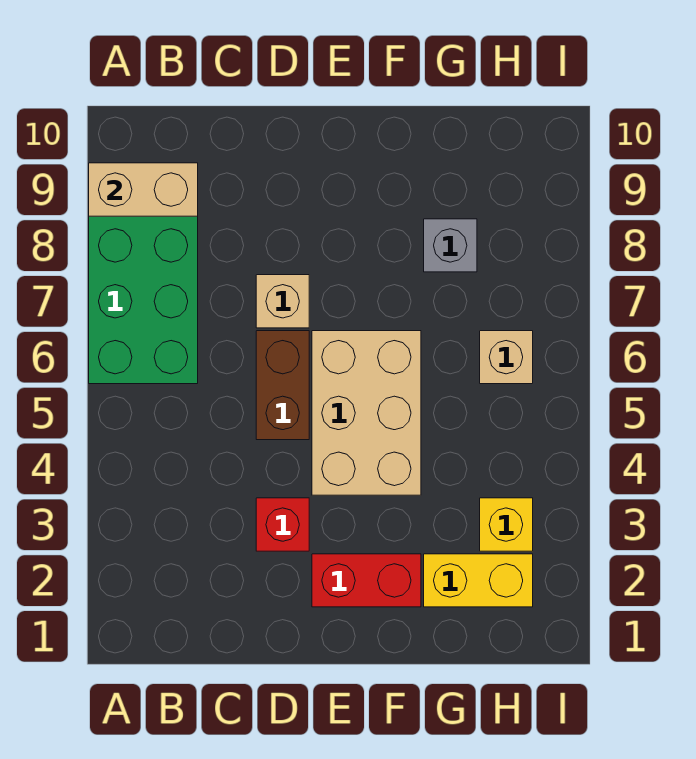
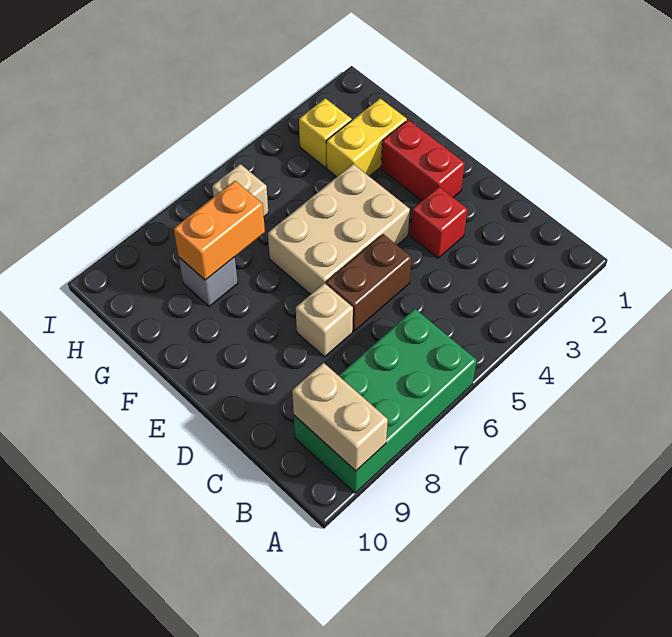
yellow brick G2:H2 level 1 -> yellow brick G2:G3 level 1
none -> orange brick G7:G8 level 2

